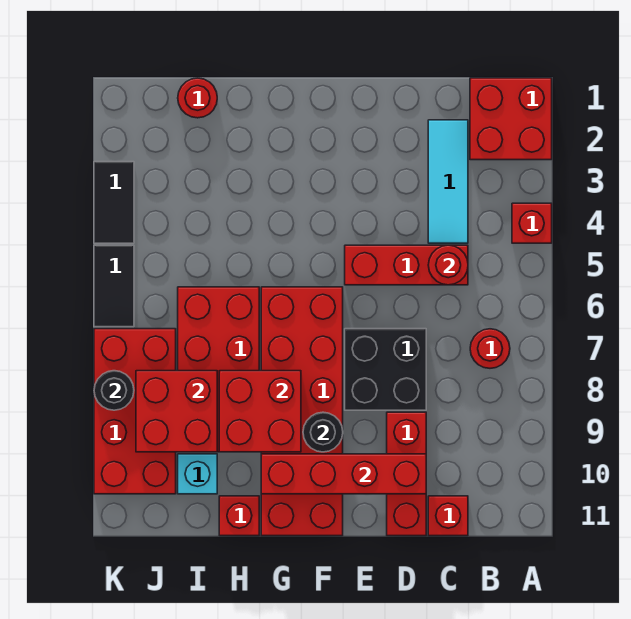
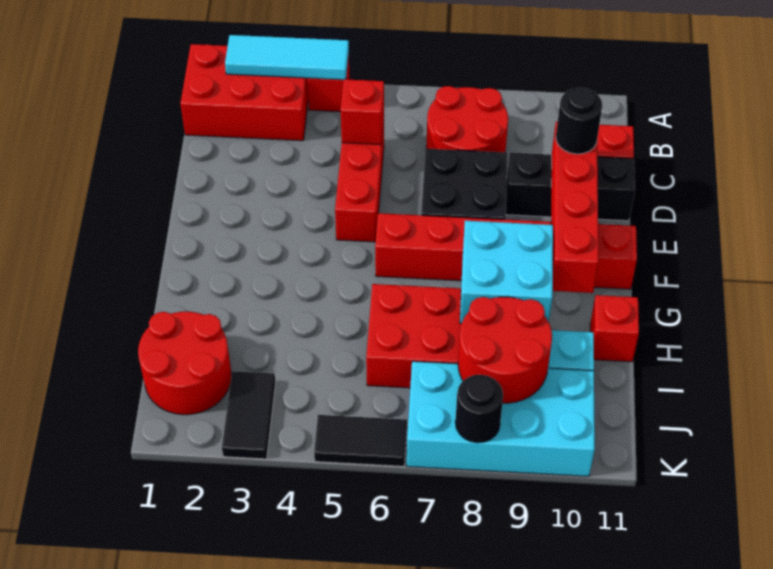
red brick A1:B2 level 1 -> red brick A1:B3 level 1
red round brick B7 level 1 -> red round brick B7:C8 level 1
cyan tile C2:C4 level 1 -> cyan tile A2:A4 level 2
red round brick C5 level 2 -> red brick C5 level 2
red brick D9:D11 level 1 -> black brick D9:D11 level 1
red brick F6:G11 level 1 -> red brick F6:F11 level 1
black round brick F9 level 2 -> black round brick D10 level 3
red brick G8:H9 level 2 -> cyan brick G8:H9 level 2
red round brick I1 level 1 -> red round brick I1:J2 level 1
red brick I8:J9 level 2 -> red round brick I8:J9 level 2
red brick J7:K10 level 1 -> cyan brick J7:K10 level 1
black tile K3:K4 level 1 -> black tile J3:K3 level 1

